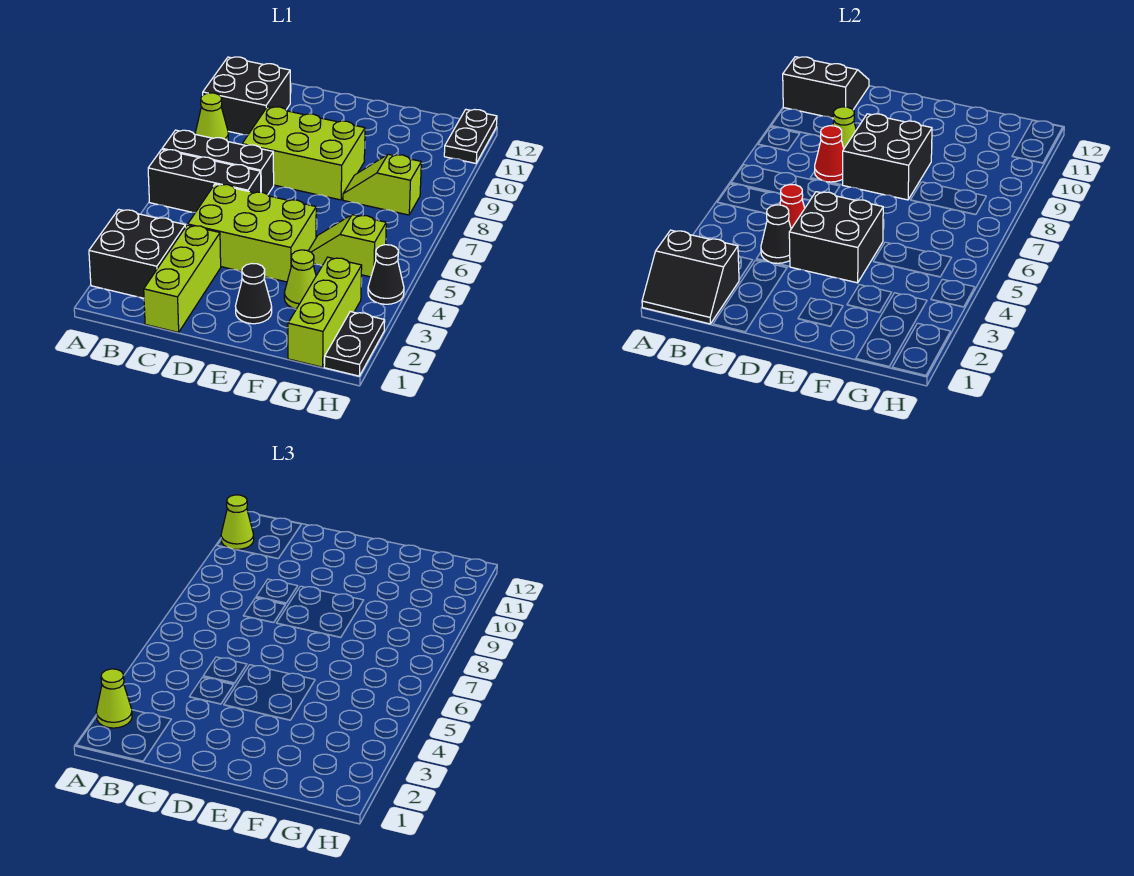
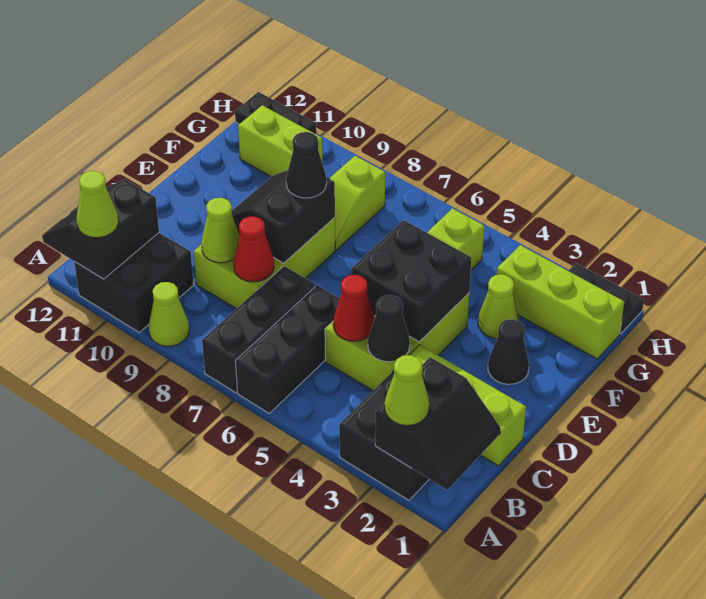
black brick D8:E9 level 2 -> black slope D8:E9 level 2 top 8
none -> lime brick G10:G11 level 1
black cone H4 level 1 -> black cone E8 level 3

